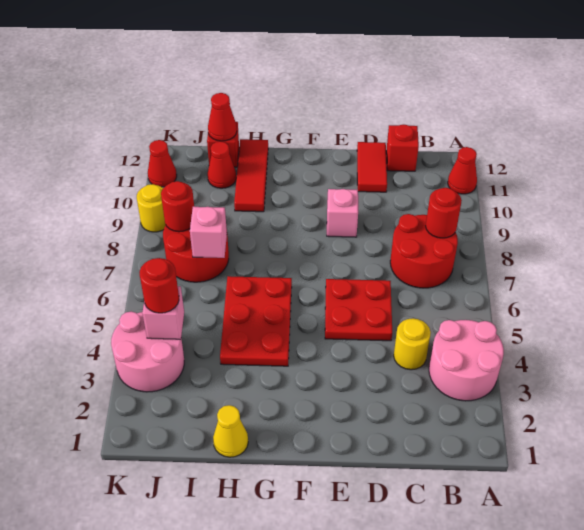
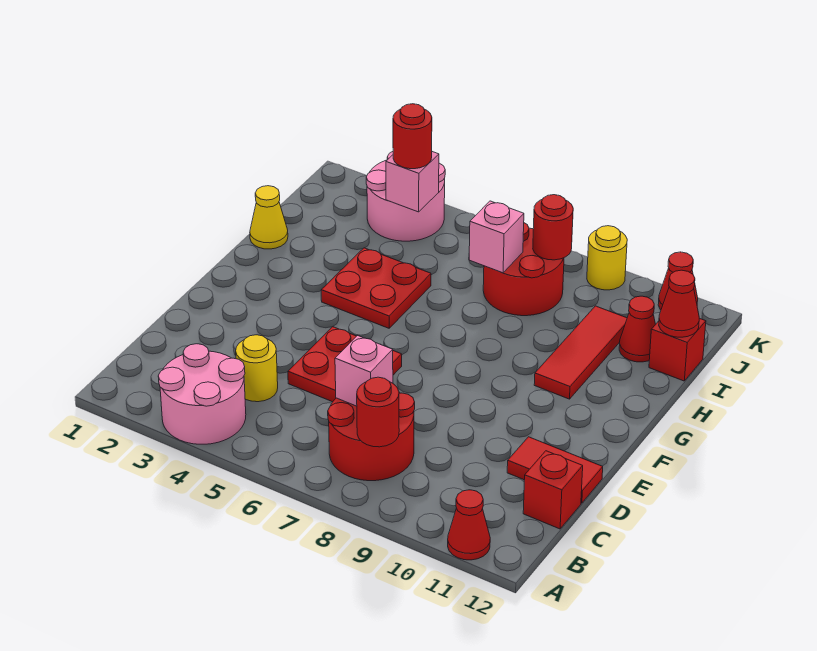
pink brick E9 level 1 -> pink brick C7 level 2
red plate G4:H6 level 1 -> red plate G4:H5 level 1
red tile H10:H12 level 1 -> red tile G10:I10 level 1

